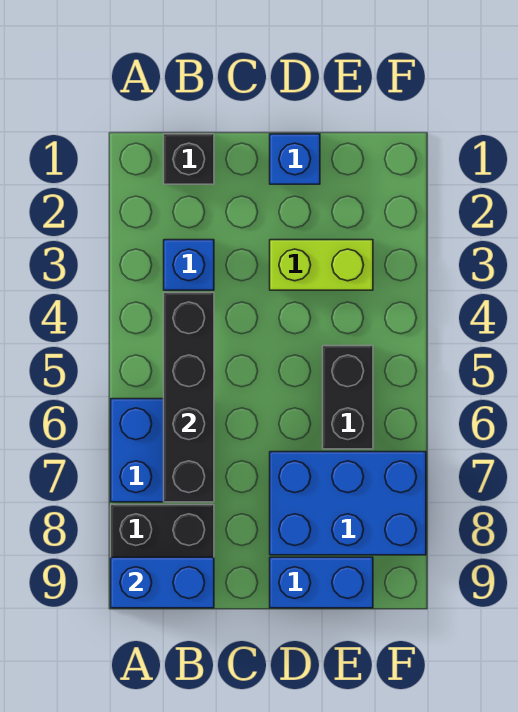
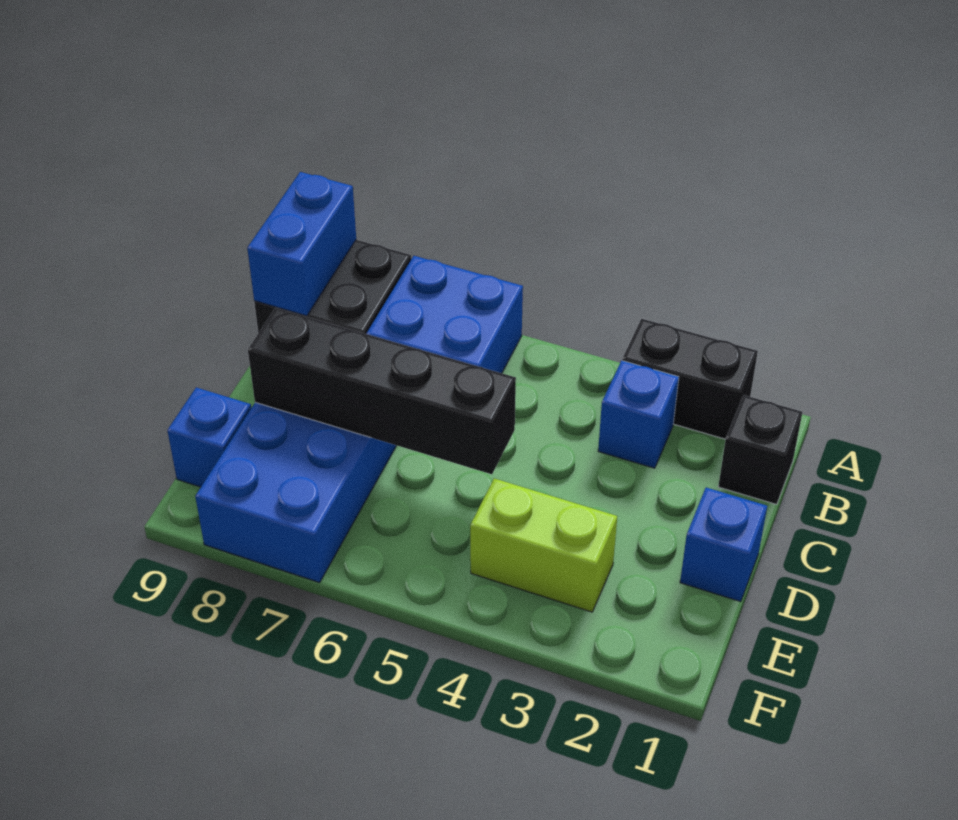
black brick B4:B7 level 2 -> black brick D5:D8 level 2
lime brick D3:E3 level 1 -> lime brick E3:E4 level 1
blue brick D9:E9 level 1 -> blue brick E9 level 1
black brick E5:E6 level 1 -> black brick A2:A3 level 1

